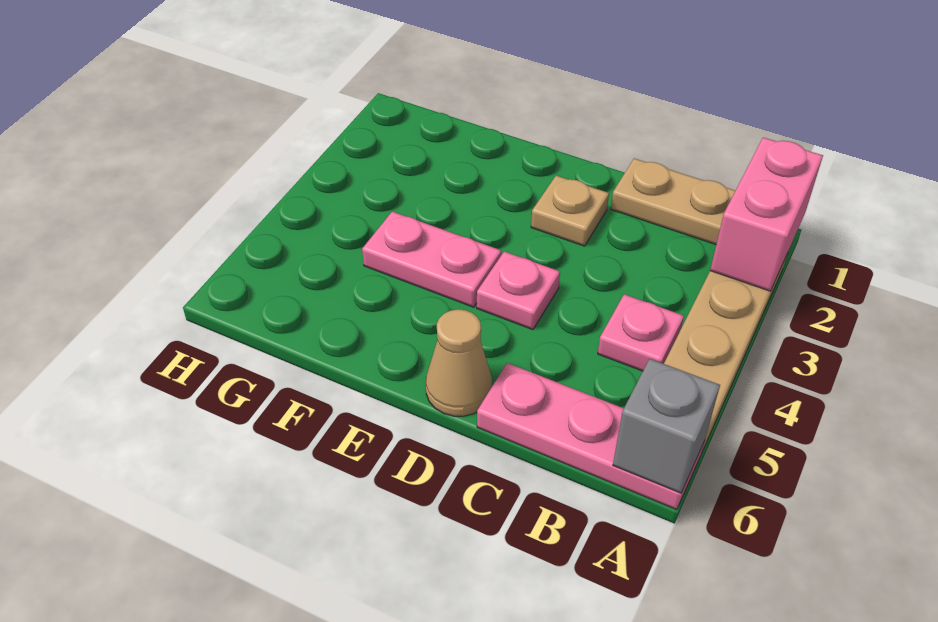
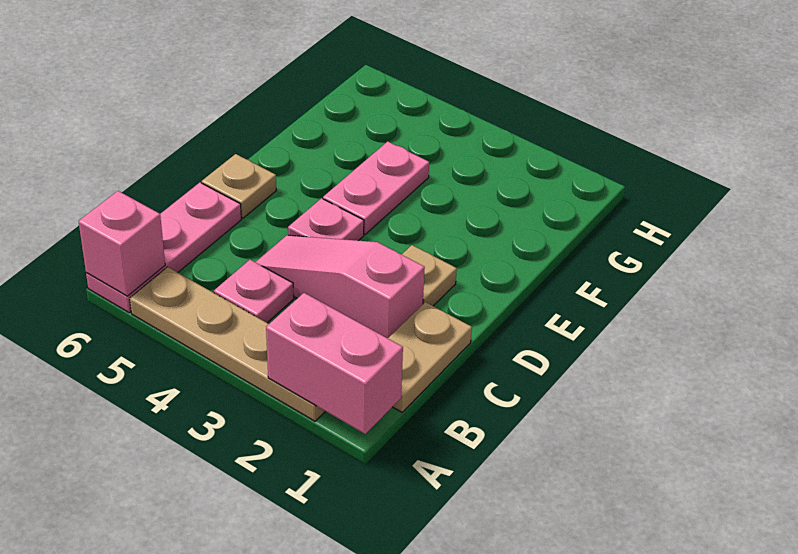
grey brick A6 level 2 -> pink brick A6 level 2
none -> pink slope C2:C4 level 1 top 2
tan cone D6 level 1 -> tan plate D6 level 1

